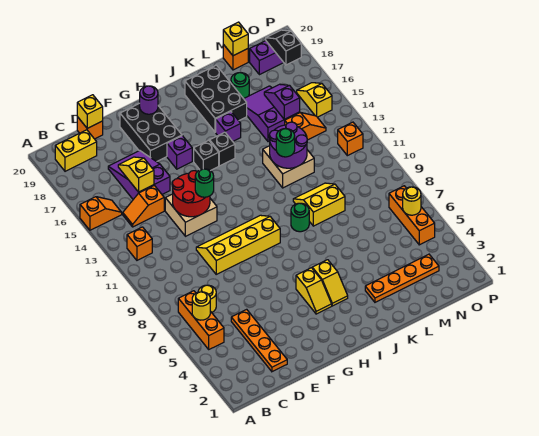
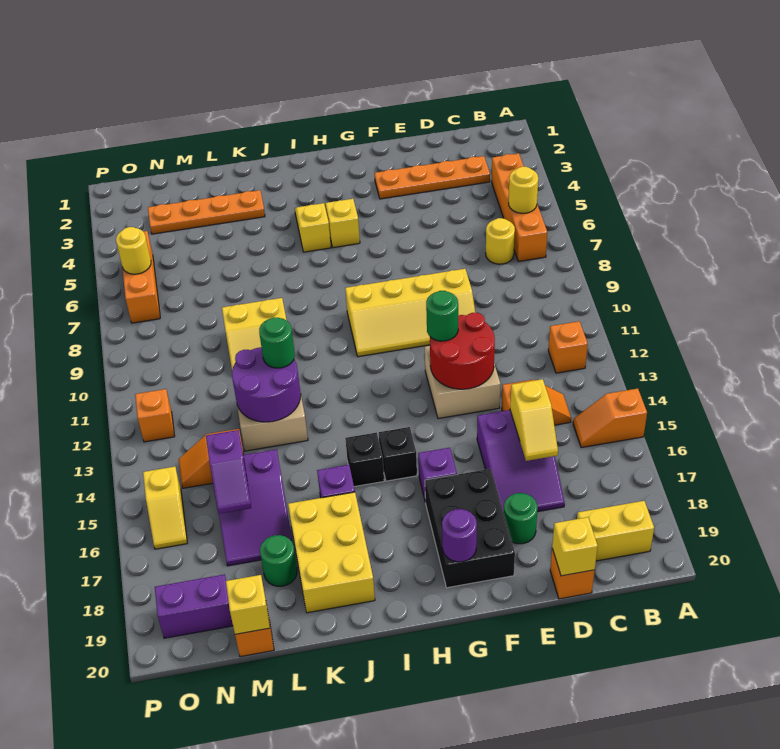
orange brick B5:B7 level 1 -> orange brick B4:B7 level 1
orange plate D2:D5 level 1 -> orange plate C3:F3 level 1
green round brick J9 level 1 -> green round brick E18 level 1
black brick J17:K19 level 1 -> yellow brick J17:K19 level 1
black slope O18:O19 level 2 top 18 -> none

